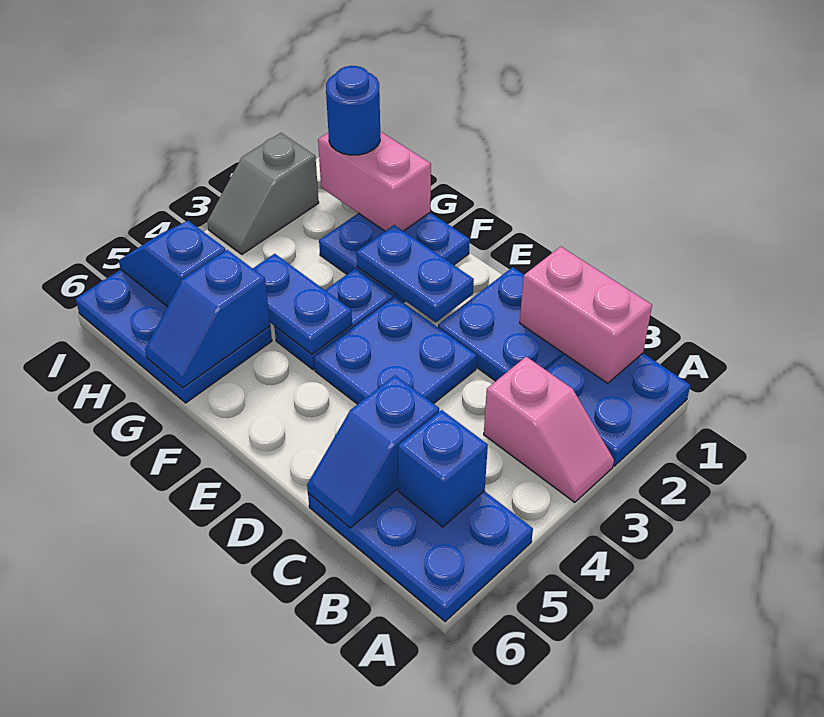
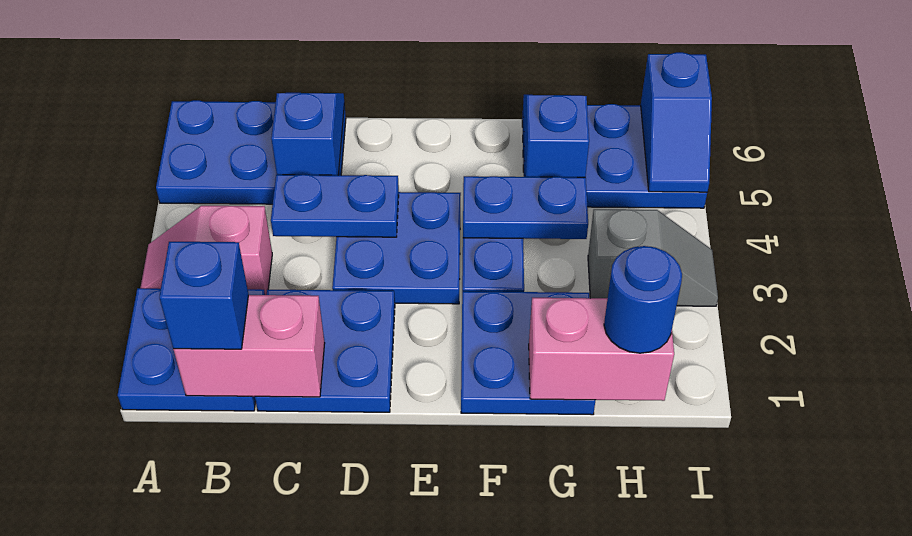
blue brick B5 level 2 -> blue brick B1 level 3
blue plate E2:F2 level 2 -> blue plate C4:D4 level 2
blue slope H5:I5 level 2 top H -> blue slope I5:I6 level 2 top 6
grey slope I2:I3 level 1 top 2 -> grey slope H3:I3 level 1 top H

